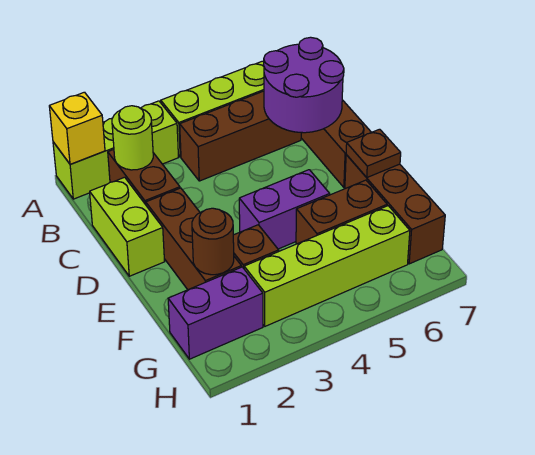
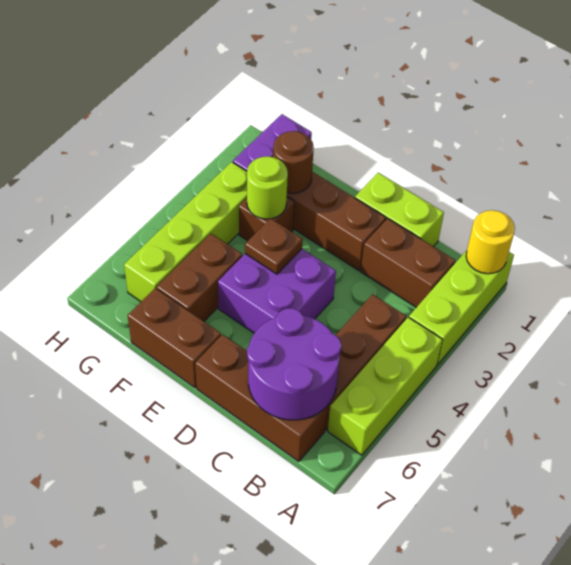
yellow brick A1 level 2 -> yellow round brick A1 level 2
lime round brick B2 level 2 -> lime round brick F3 level 2
purple brick E4:E5 level 1 -> purple brick D4:E5 level 1
brown brick E7:G7 level 1 -> brown brick E7:F7 level 1
brown plate E7 level 2 -> brown plate E4 level 2

